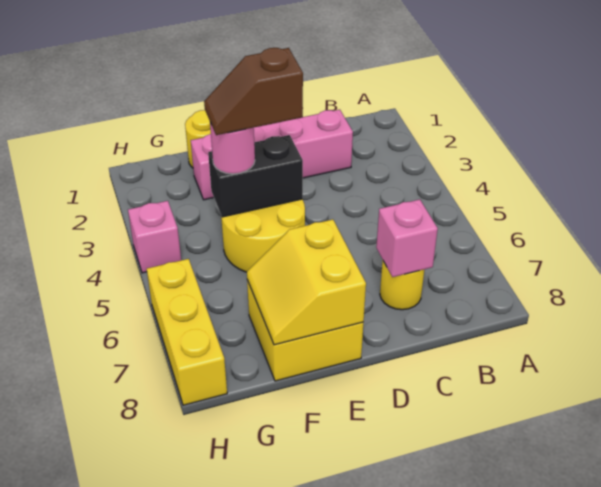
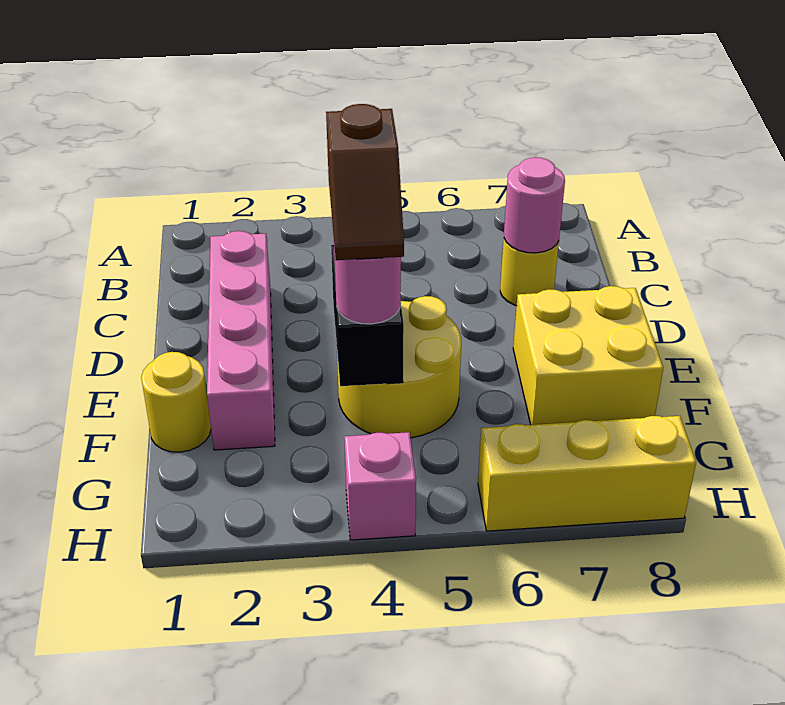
pink brick C7 level 2 -> pink round brick C7 level 2
yellow slope E7:F8 level 2 top E -> none

